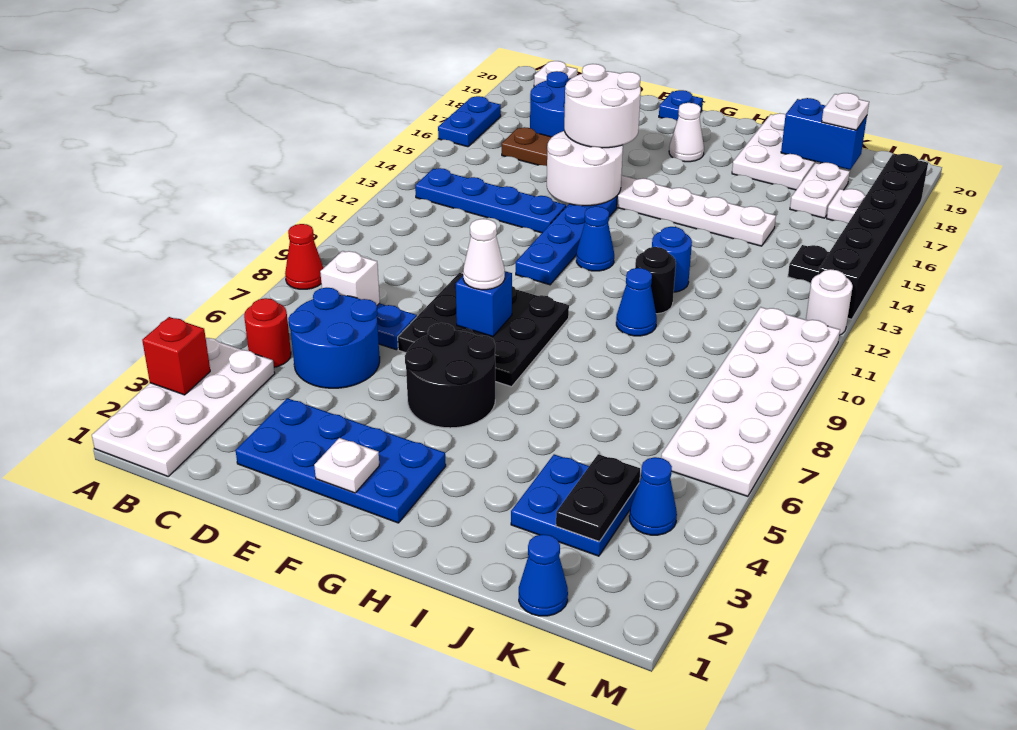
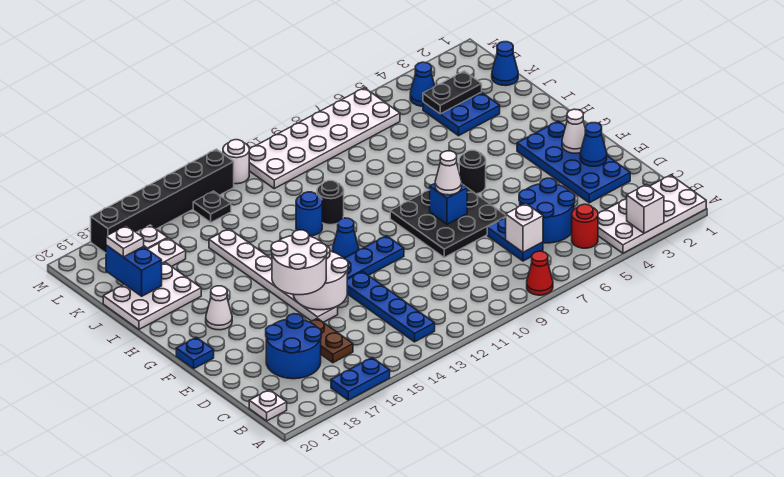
red brick A3 level 2 -> white brick A3 level 2
white plate F2 level 2 -> white cone F2 level 2
black round brick F5:G6 level 1 -> black round brick G6 level 1
blue cone I10 level 1 -> blue cone E2 level 2

